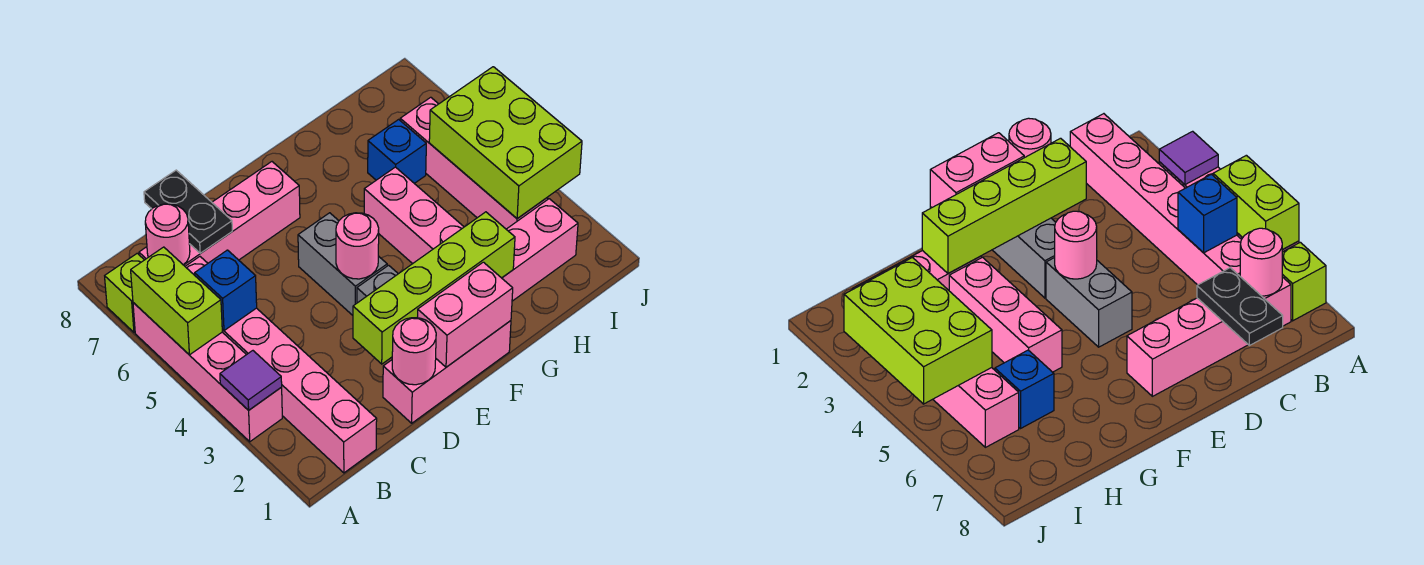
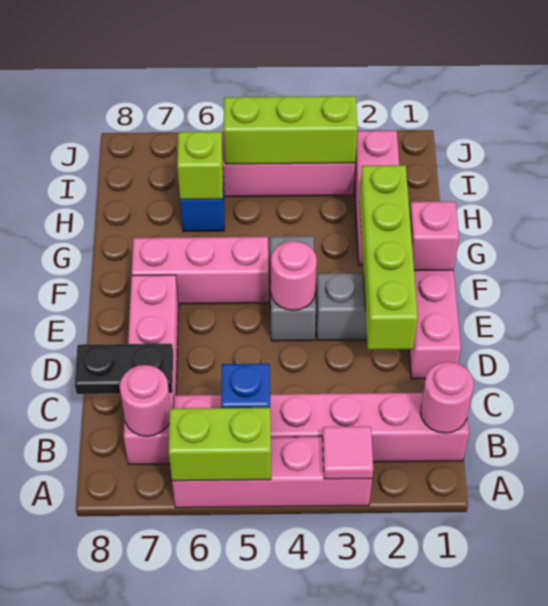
purple tile A3 level 2 -> pink tile A3 level 2
lime brick A7 level 1 -> lime brick H6 level 2
pink round brick D1 level 2 -> pink round brick B1 level 2
pink brick E1:F1 level 2 -> pink brick F1 level 2
grey brick E4:E5 level 1 -> grey brick E4:F4 level 1
pink brick G3:G5 level 1 -> pink brick F5:F7 level 1
lime brick I3:J5 level 2 -> lime brick I3:I5 level 2

